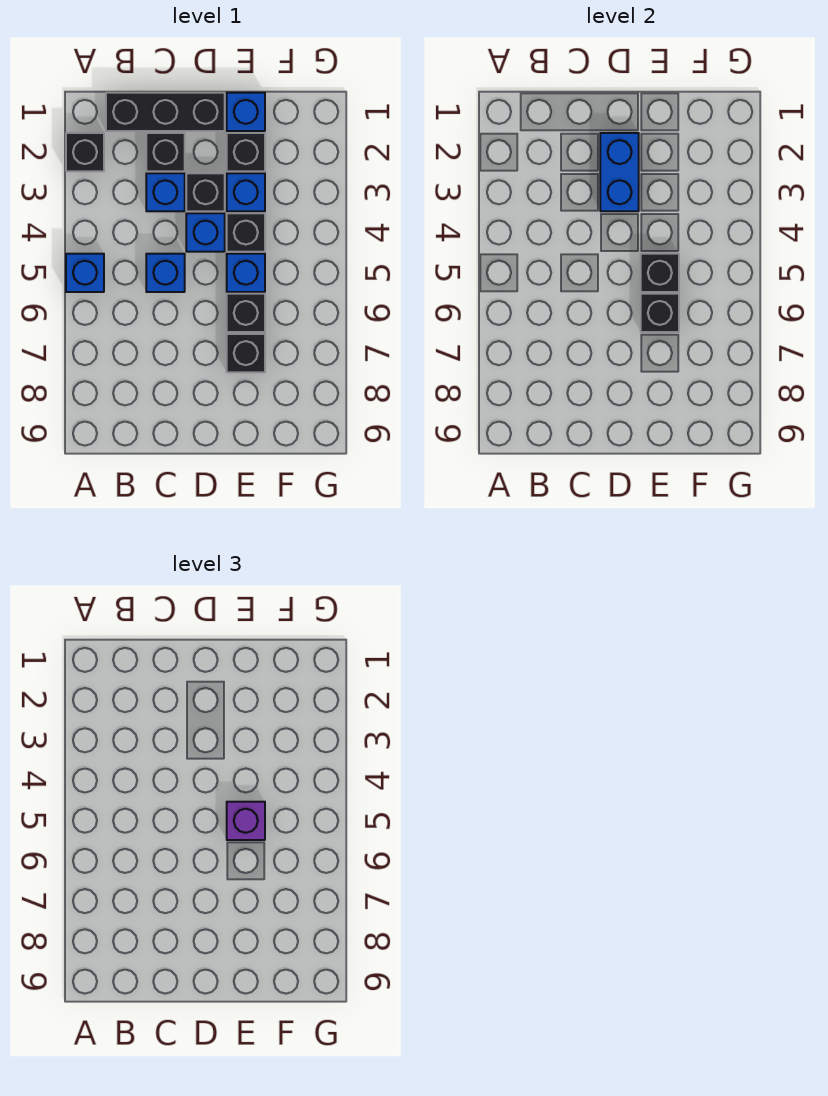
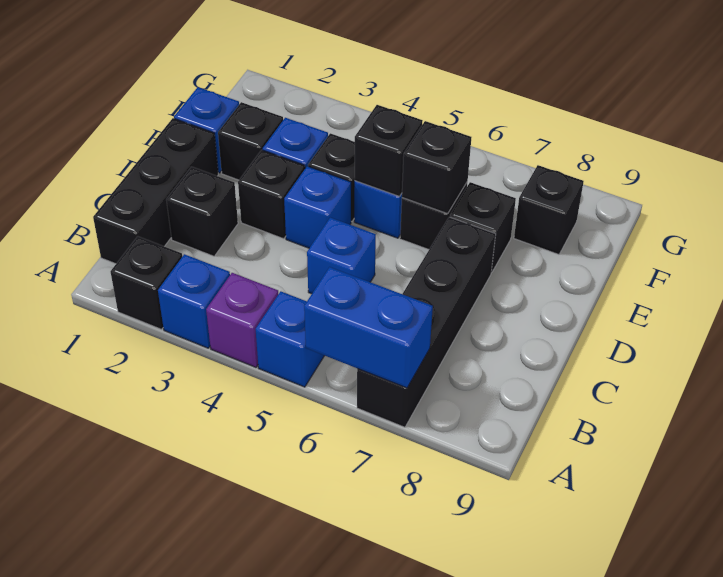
none -> black brick A7:D7 level 1
blue brick C3 level 1 -> blue brick A3 level 1
blue brick D2:D3 level 2 -> blue brick A6:A7 level 2
purple brick E5 level 3 -> purple brick A4 level 1
none -> black brick F8 level 1

